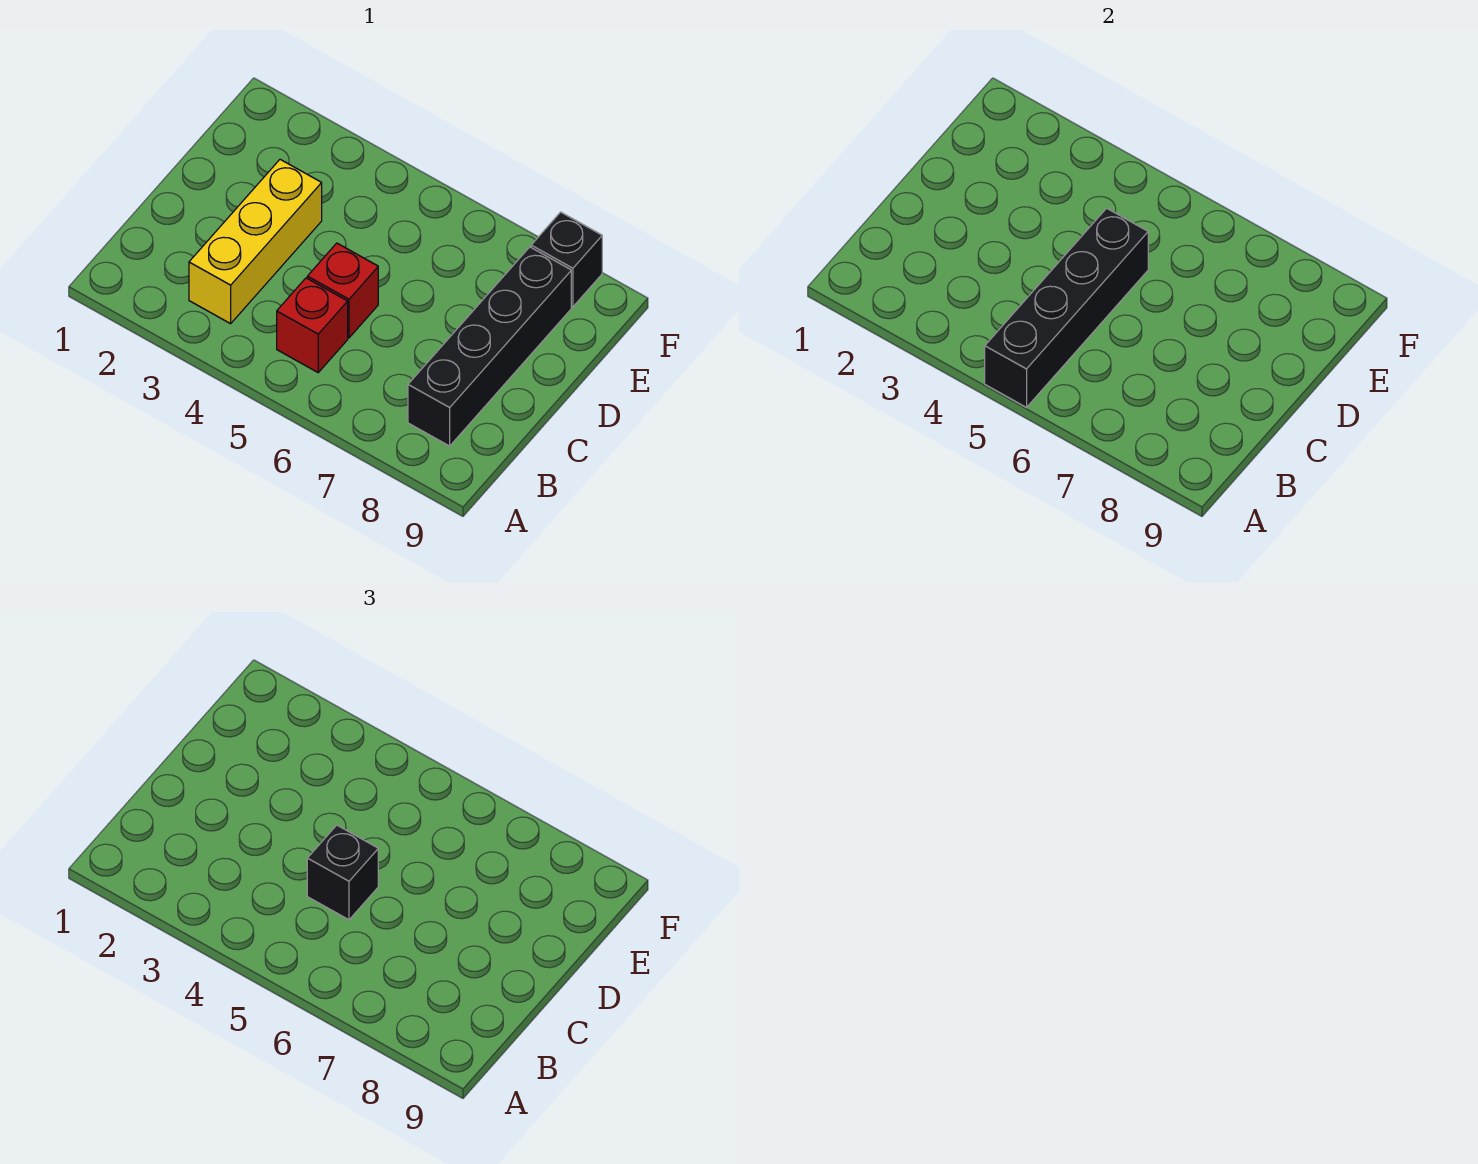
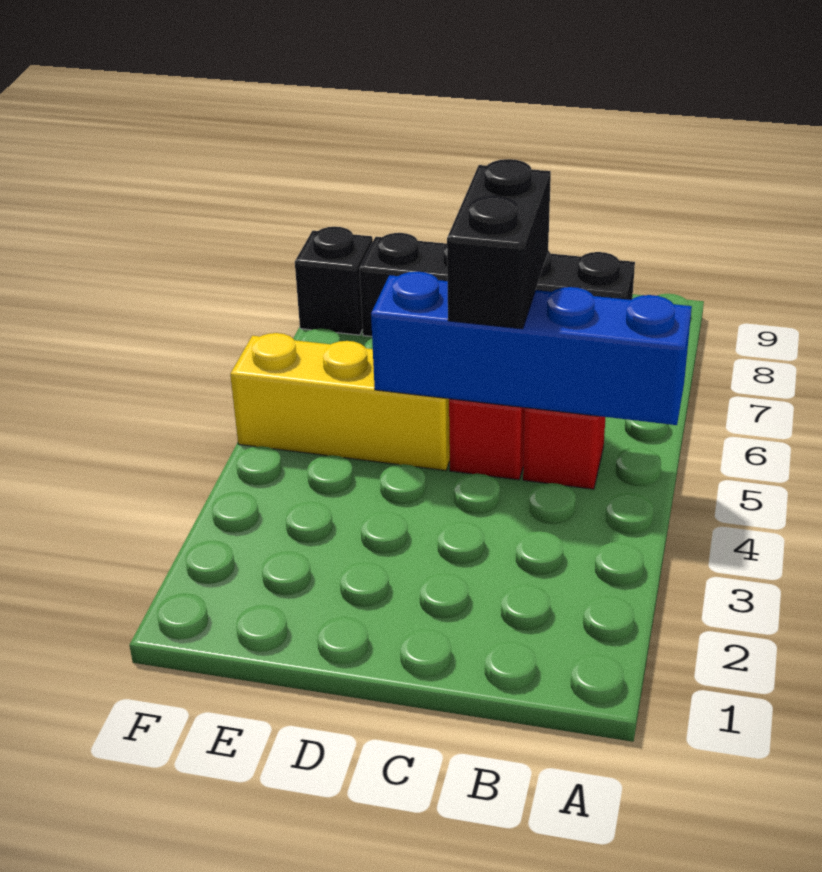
black brick A5:D5 level 2 -> blue brick A5:D5 level 2
yellow brick B3:D3 level 1 -> yellow brick D5:F5 level 1
black brick C5 level 3 -> black brick C5:C6 level 3

